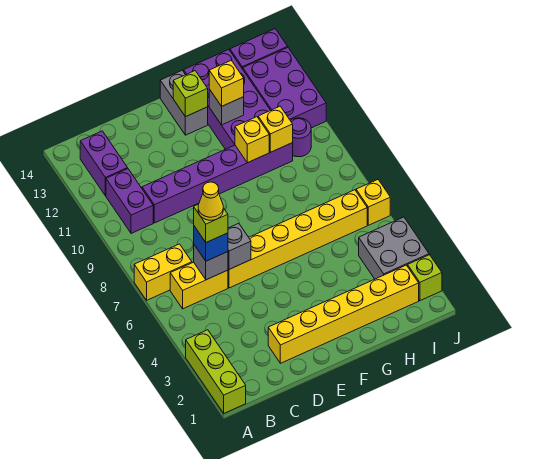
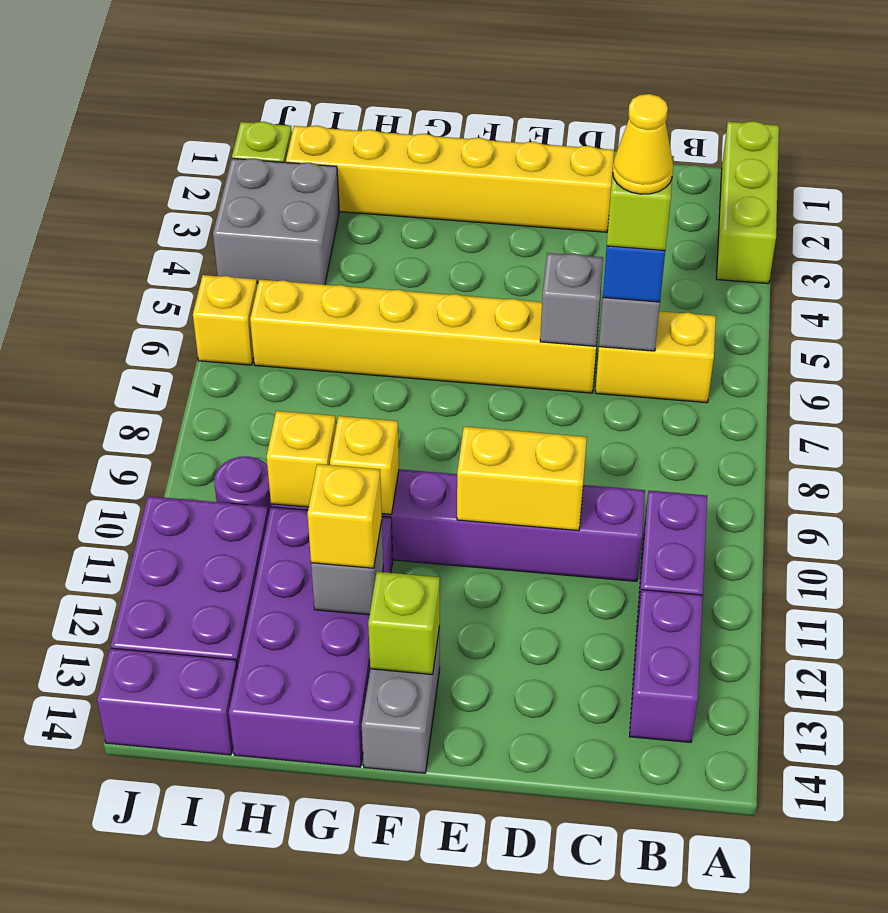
yellow brick A7:B7 level 1 -> yellow brick D10:E10 level 2

